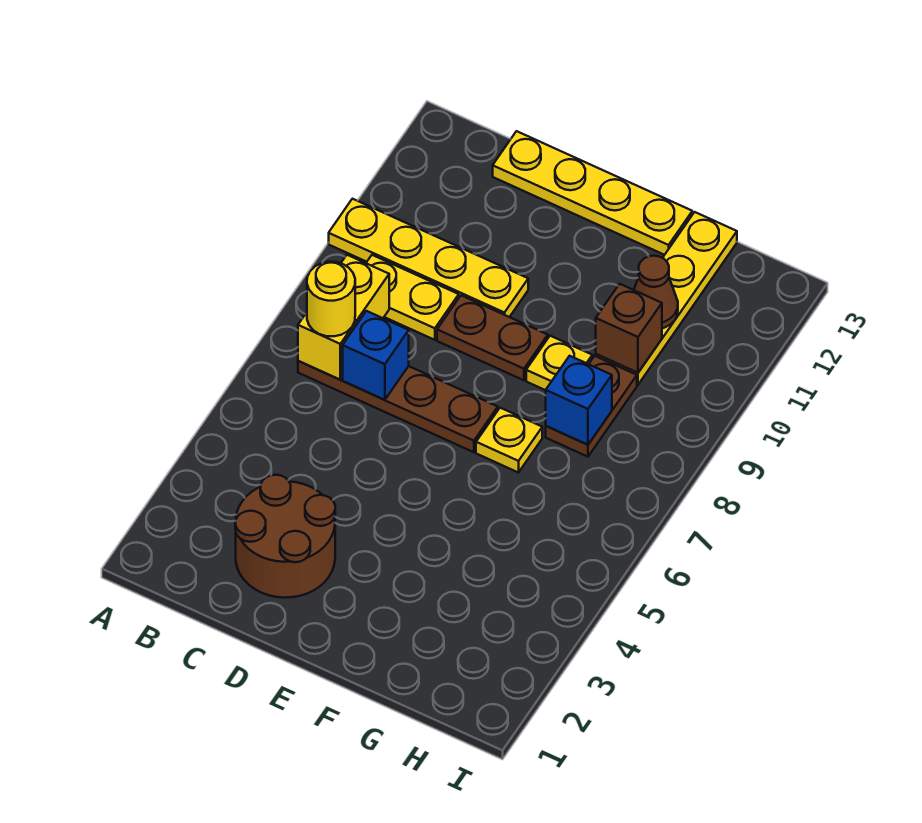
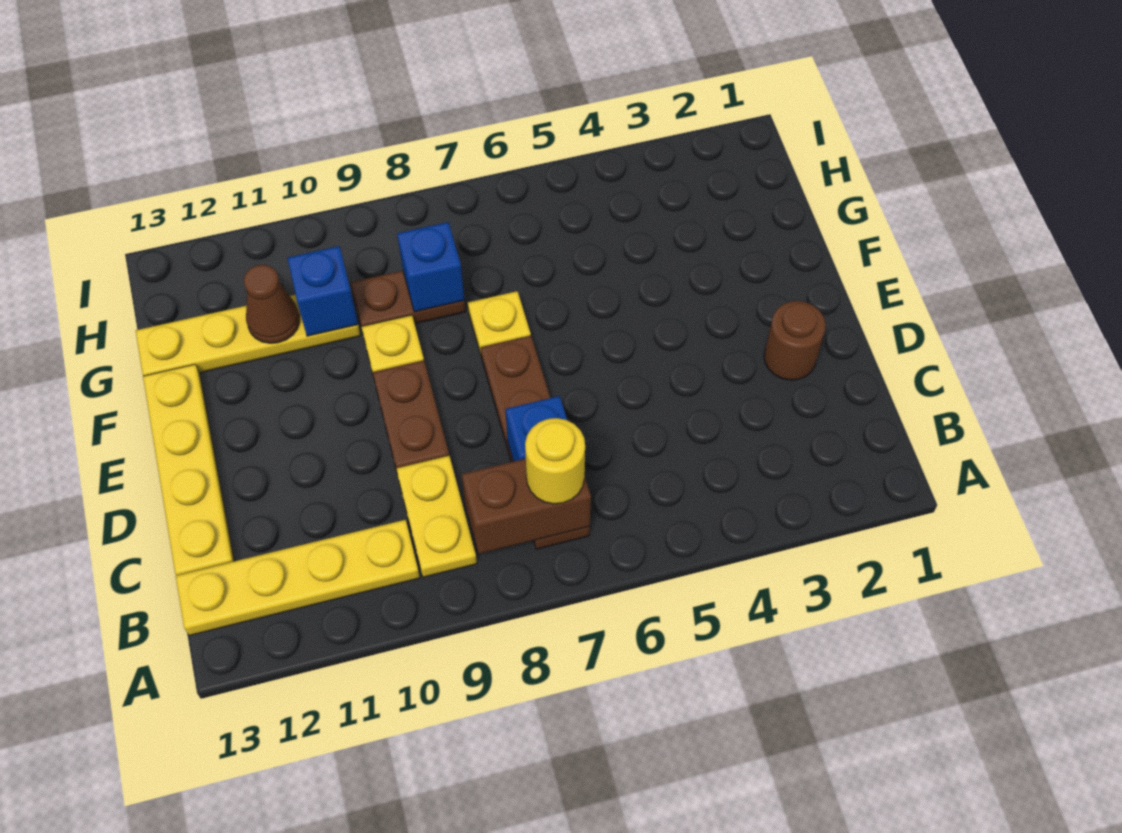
yellow plate A10:D10 level 1 -> yellow plate B10:B13 level 1
yellow brick B7:B8 level 2 -> brown brick B7:B8 level 2
brown round brick C2:D3 level 1 -> brown round brick D2 level 1
brown brick G10 level 2 -> blue brick G10 level 2

